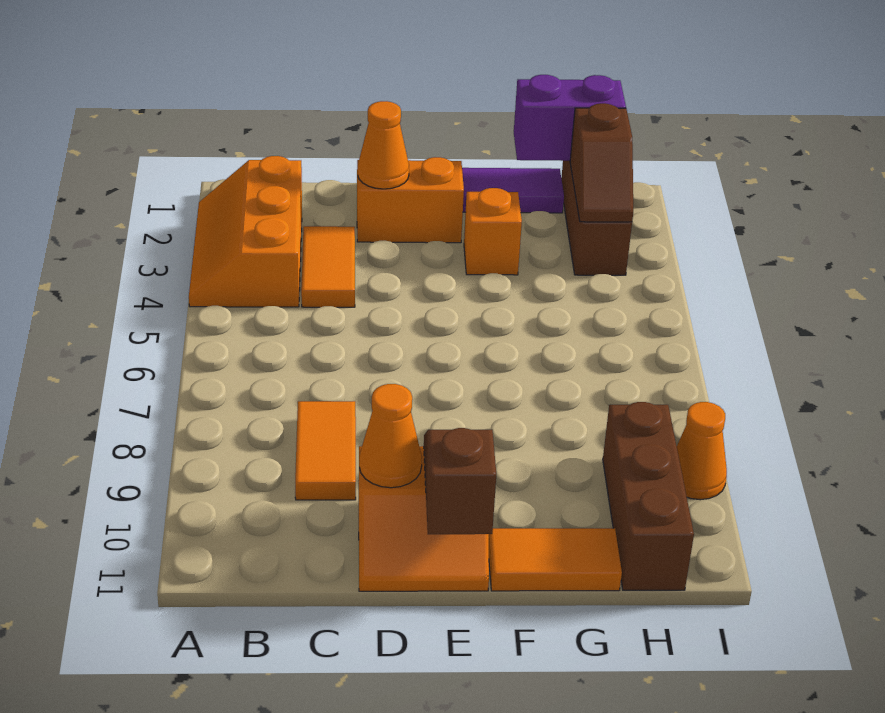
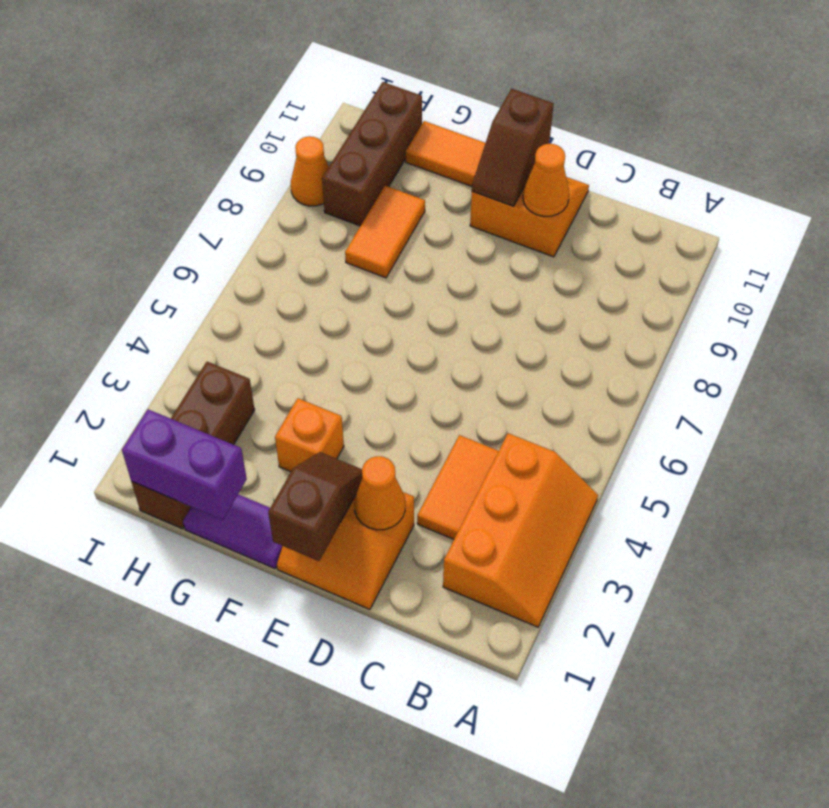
orange tile C8:C9 level 1 -> orange tile G8:G9 level 1
brown slope H2:H3 level 2 top 2 -> brown slope E1:E2 level 2 top 1

